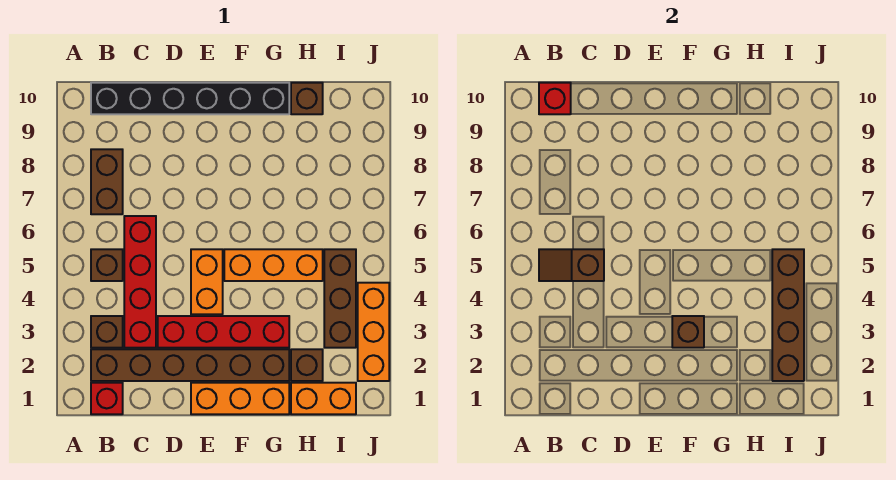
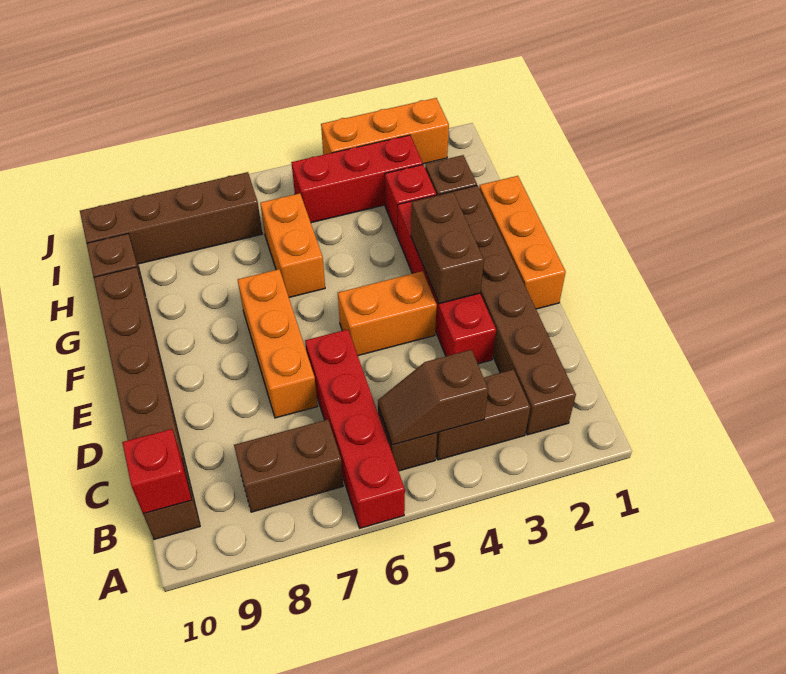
red brick B1 level 1 -> red brick H3 level 1
brown brick B3 level 1 -> brown brick B3:B4 level 1
brown slope B5:C5 level 2 top C -> brown slope B4:B5 level 2 top 4
black brick B10:G10 level 1 -> brown brick B10:G10 level 1
red brick C3:C6 level 1 -> red brick A6:D6 level 1
brown brick F3 level 2 -> brown brick E3:F3 level 2
orange brick F5:H5 level 1 -> orange brick D7:F7 level 1
orange brick H1:I1 level 1 -> orange brick G6:H6 level 1
brown brick I2:I5 level 2 -> brown brick I7:I10 level 1
brown brick I3:I5 level 1 -> red brick I3:I5 level 1

